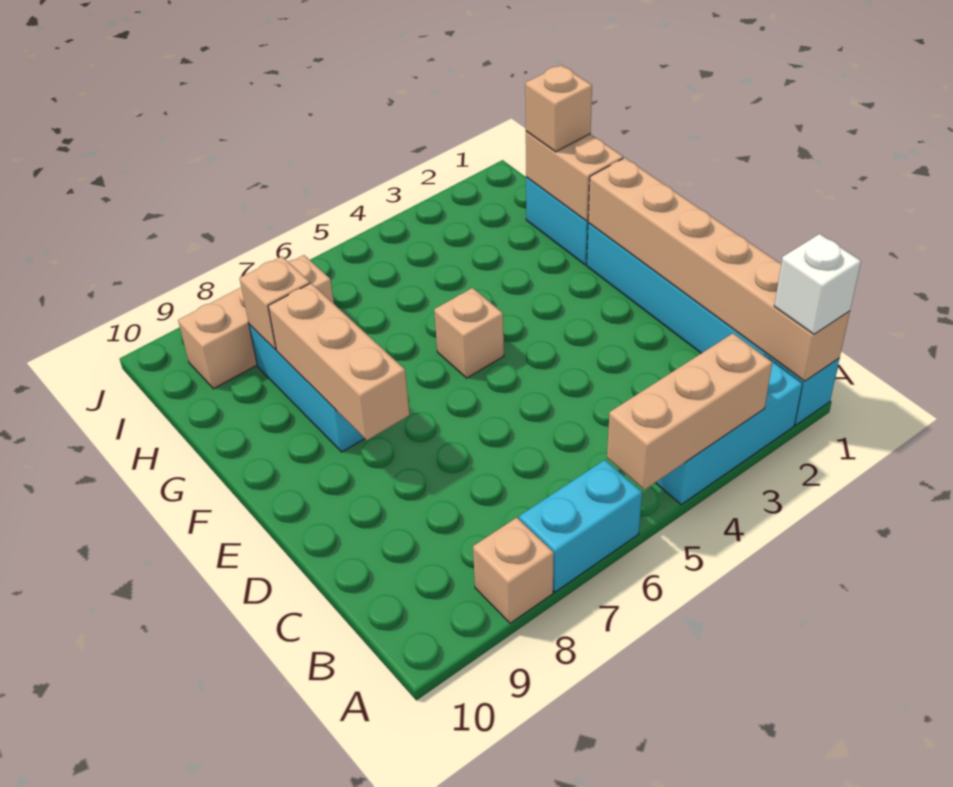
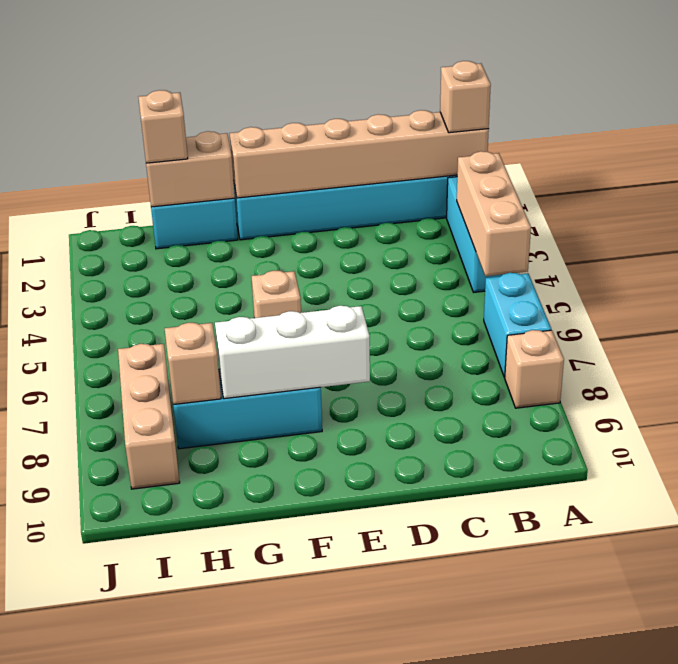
white brick A1 level 3 -> tan brick A1 level 3
tan brick E8:G8 level 2 -> white brick E8:G8 level 2

